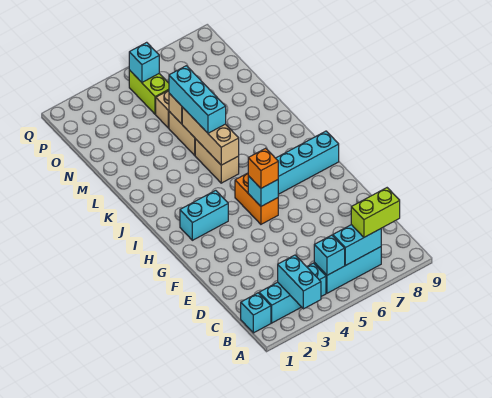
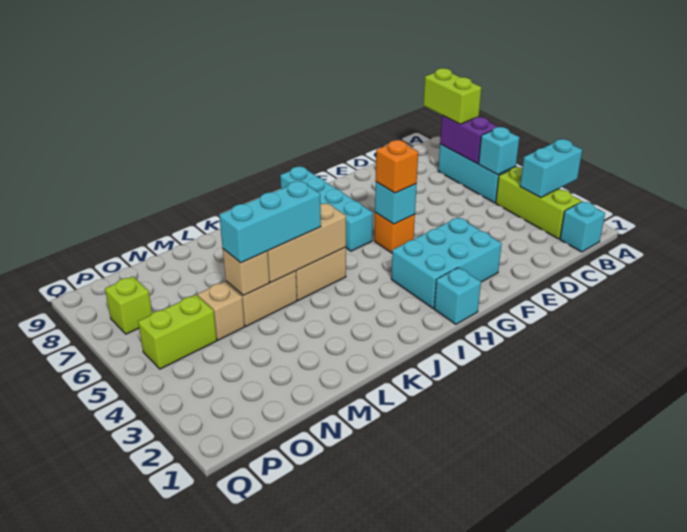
cyan brick B2:B4 level 1 -> lime brick B2:B4 level 1
cyan brick B6:B7 level 2 -> purple brick B6:B7 level 2
orange brick G5:H5 level 1 -> orange brick G5 level 1
cyan brick H2:H3 level 1 -> cyan brick F2:H3 level 1
cyan brick P5 level 2 -> cyan brick H1 level 1
none -> lime brick P7 level 1

